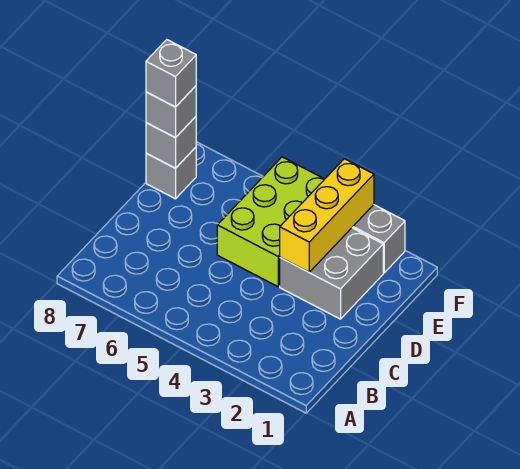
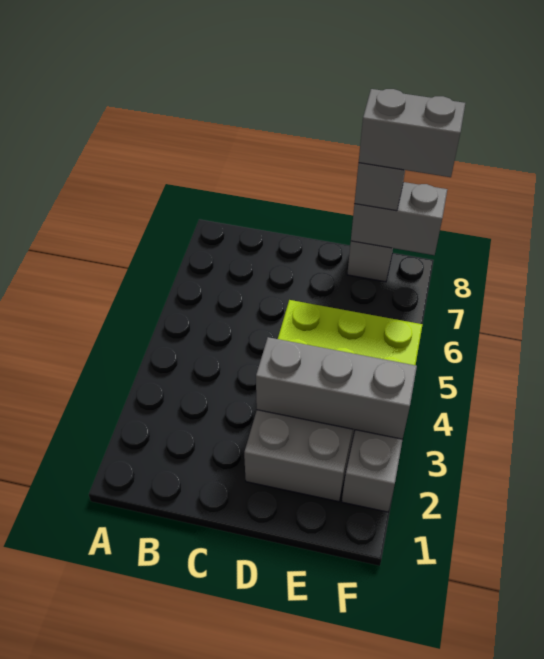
yellow brick D3:F3 level 2 -> grey brick D3:F3 level 2
grey brick E8 level 2 -> grey brick E8:F8 level 2
grey brick E8 level 4 -> grey brick E8:F8 level 4

